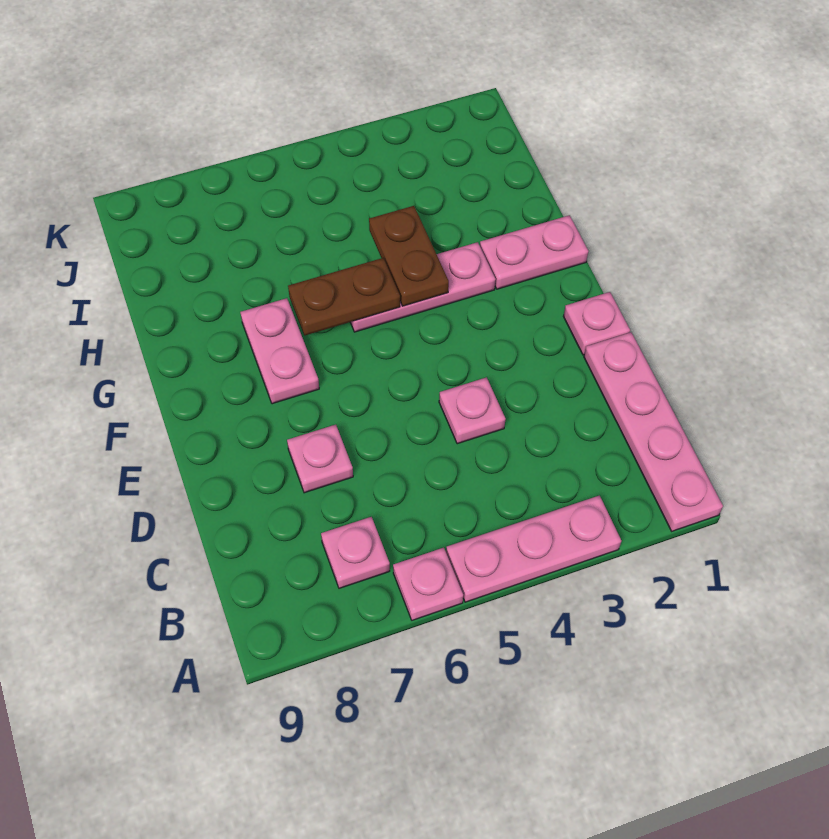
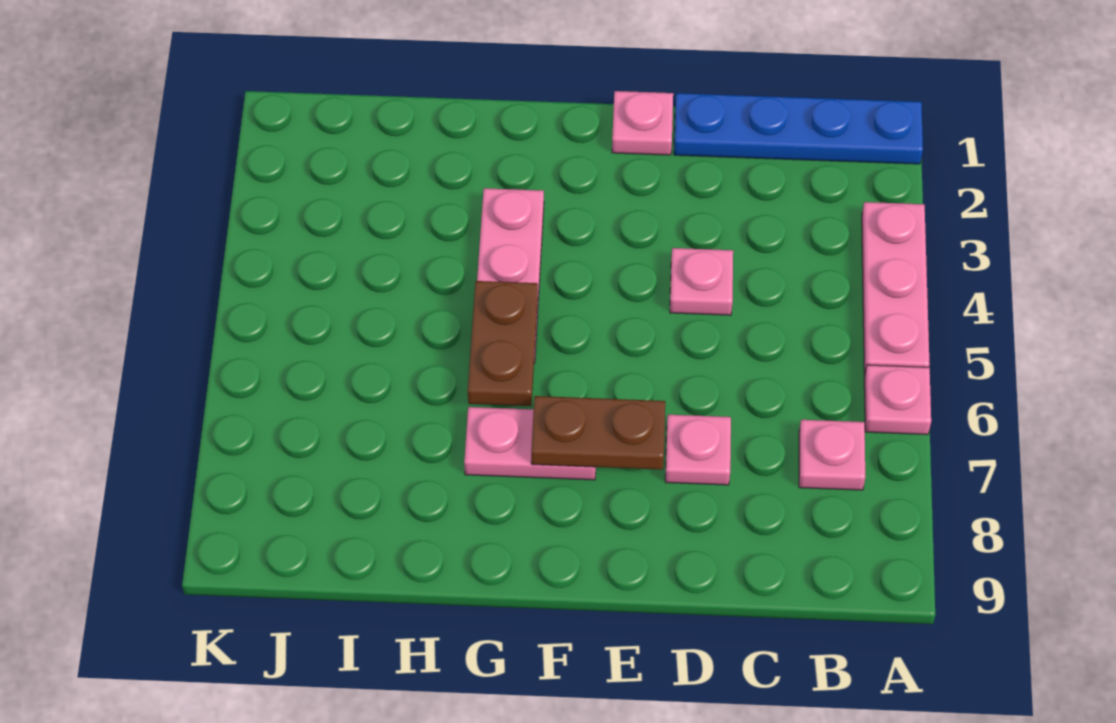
pink plate A1:D1 level 1 -> blue plate A1:D1 level 1
pink plate G1:G2 level 1 -> none
brown plate G4:H4 level 2 -> brown plate E7:F7 level 2

